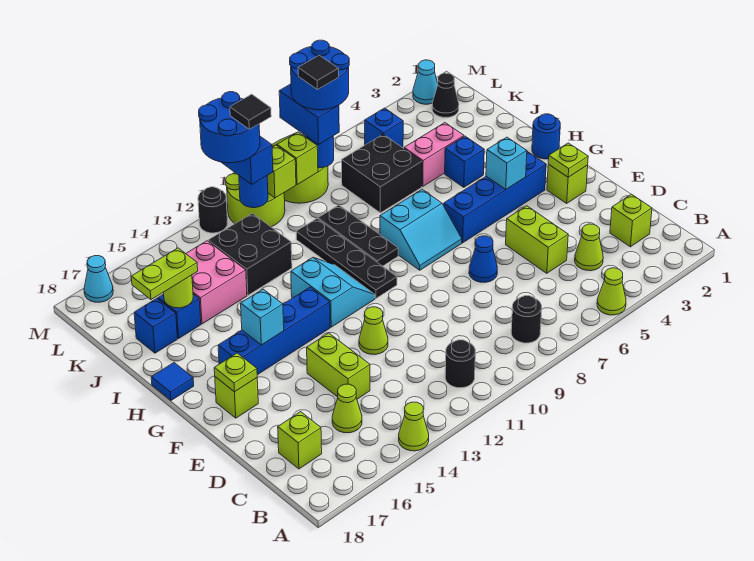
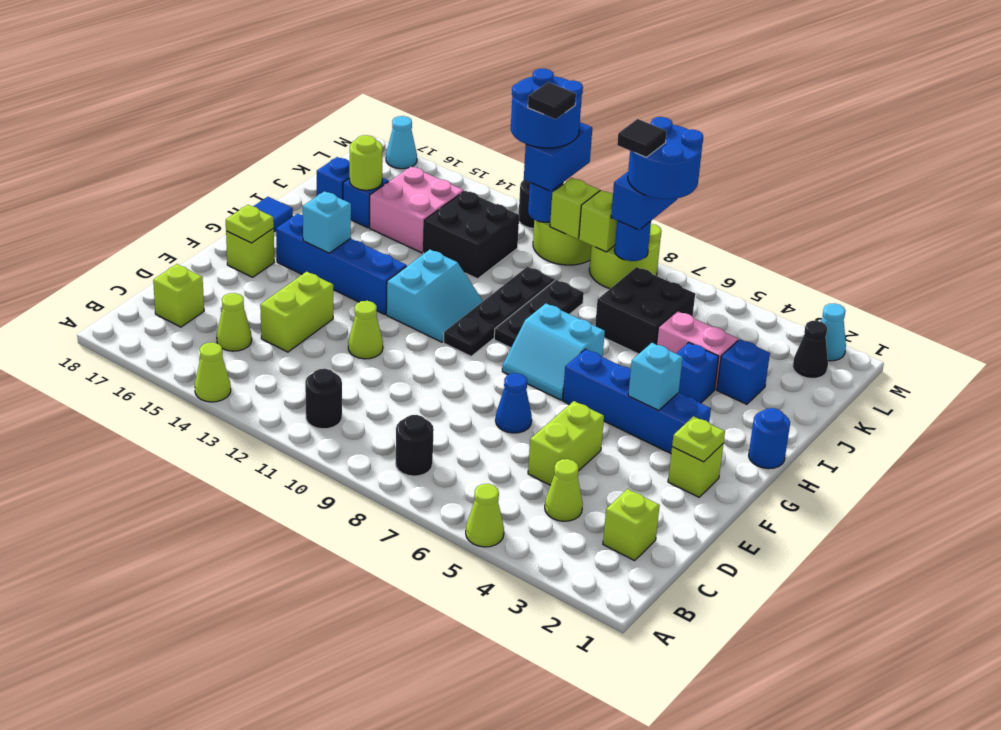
lime plate J16:J17 level 3 -> none
blue brick L5 level 1 -> blue brick J3 level 1

